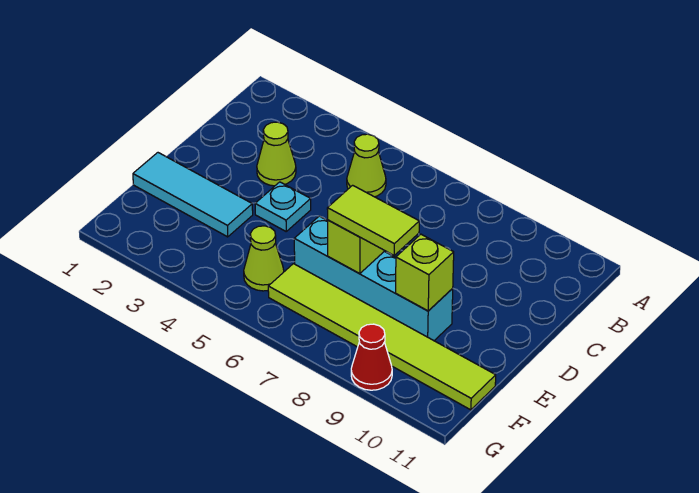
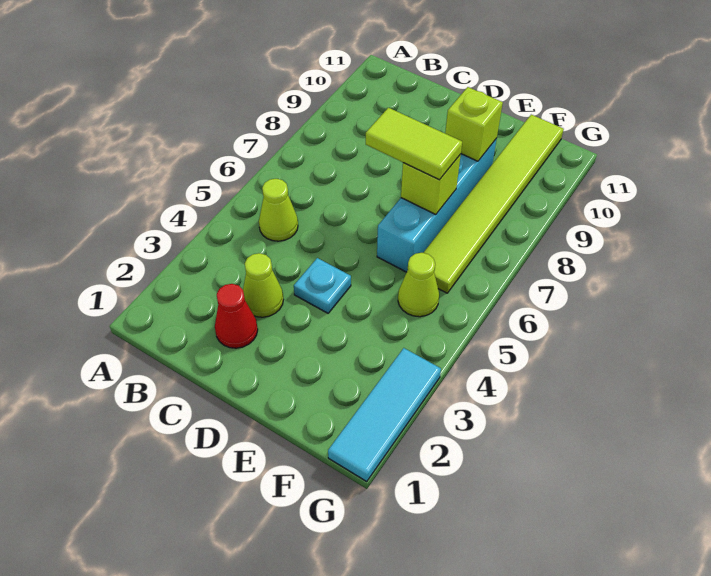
cyan tile E1:E3 level 1 -> cyan tile G1:G3 level 1
lime tile E7:E8 level 3 -> lime tile D7:E7 level 3
red cone G9 level 1 -> red cone C2 level 1

